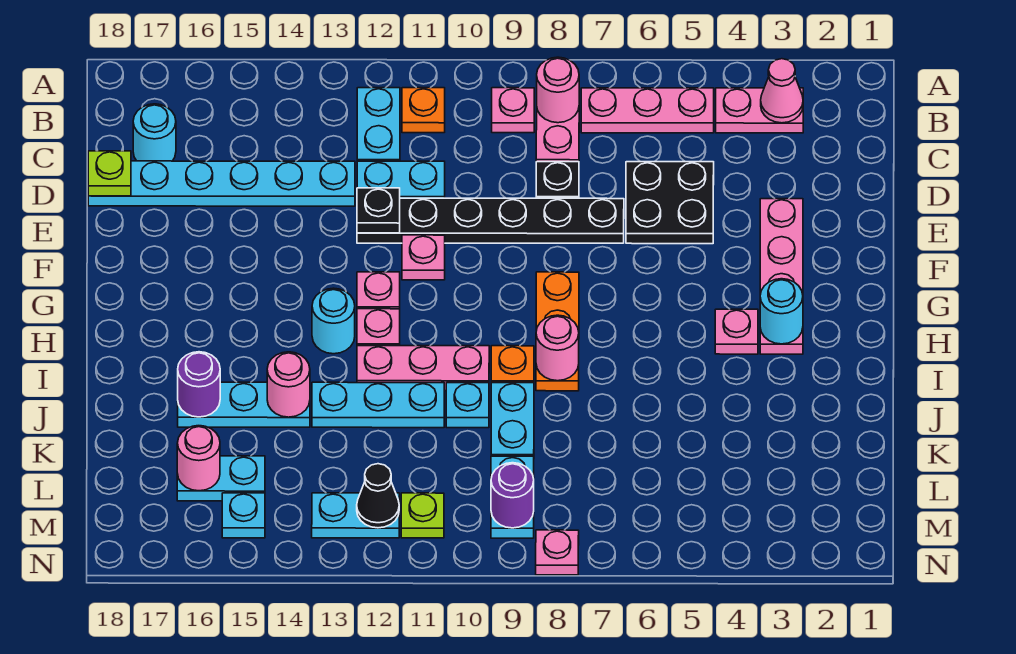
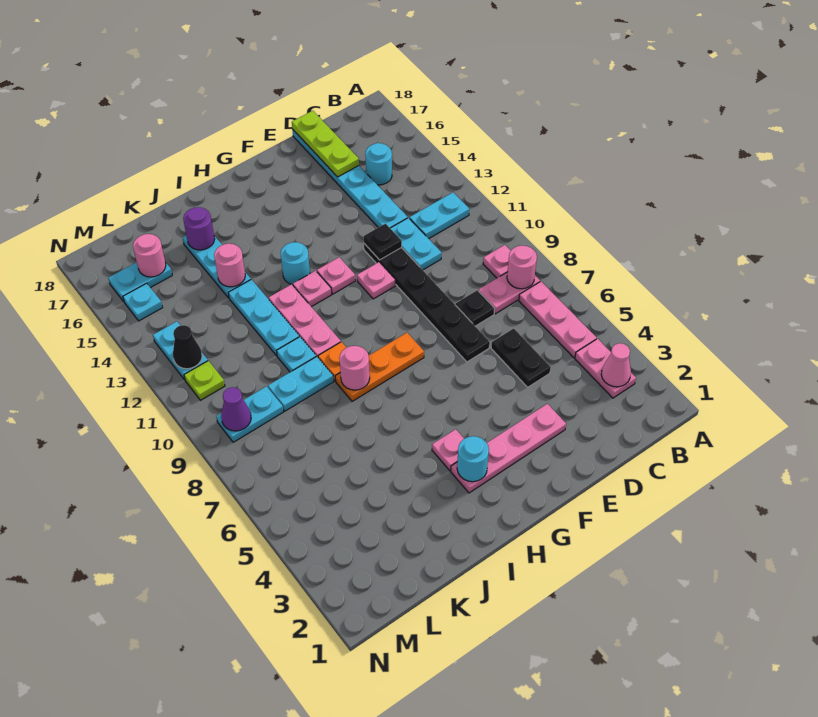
orange plate B11 level 1 -> none
cyan round brick C17 level 1 -> cyan round brick C15 level 1
black plate D5:E6 level 1 -> black plate D5:D6 level 1
lime plate D18 level 2 -> lime plate D16:D18 level 2
cyan plate L15:L16 level 1 -> cyan plate L16:M16 level 1
purple round brick M9 level 2 -> purple cone M9 level 2
pink plate N8 level 1 -> none

